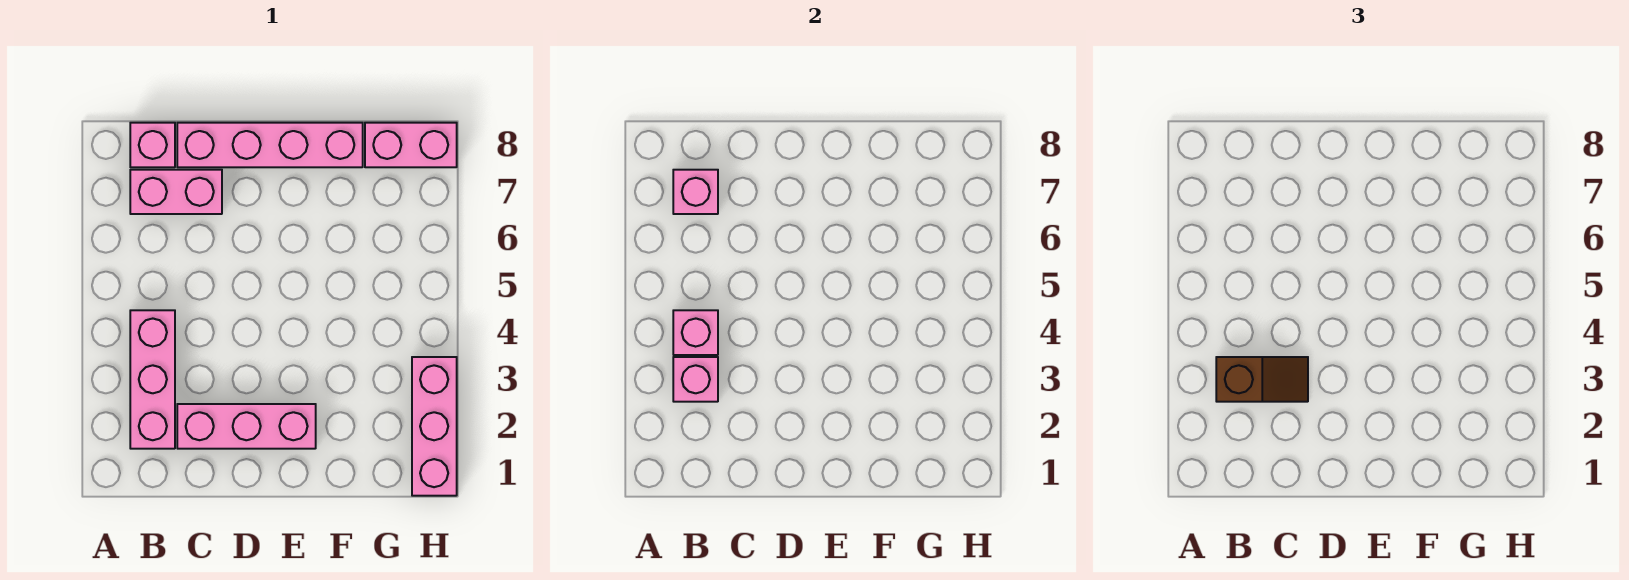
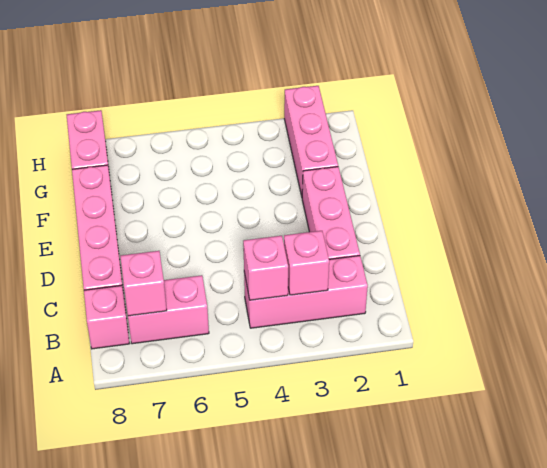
brown slope B3:C3 level 3 top B -> none
pink brick B7:C7 level 1 -> pink brick B6:B7 level 1
pink brick H1:H3 level 1 -> pink brick F2:H2 level 1

